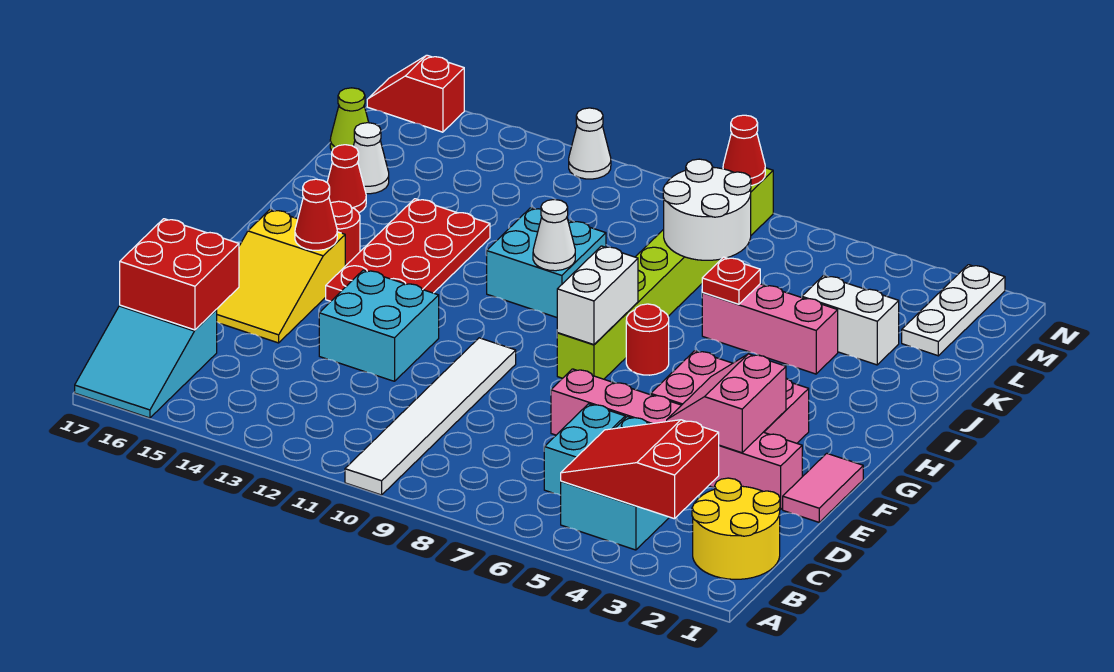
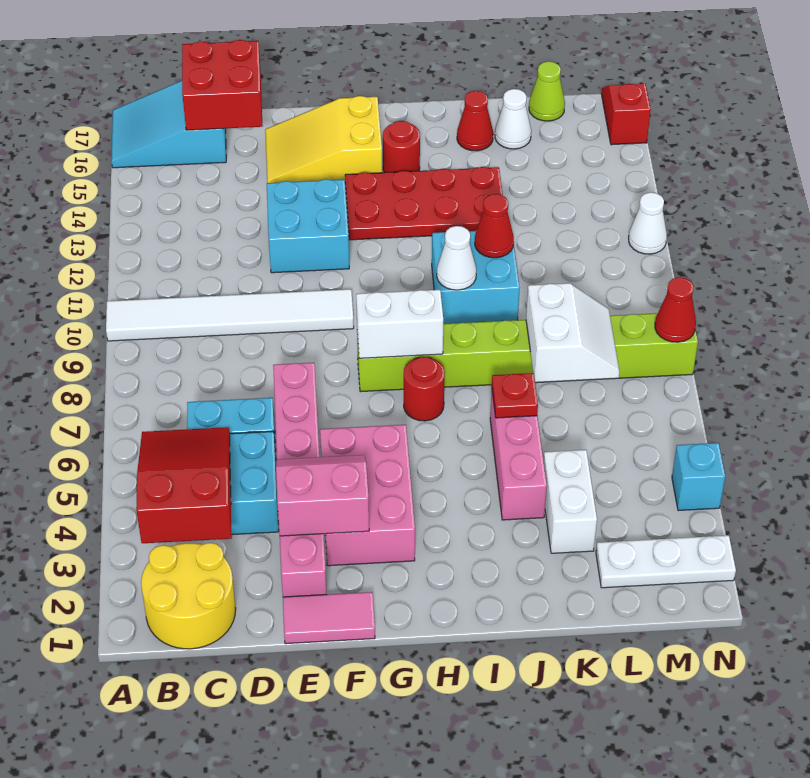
red cone G15 level 2 -> red cone J11 level 2
white round brick K7:L8 level 2 -> white slope K7:L8 level 2 top K
none -> cyan brick N4 level 1

